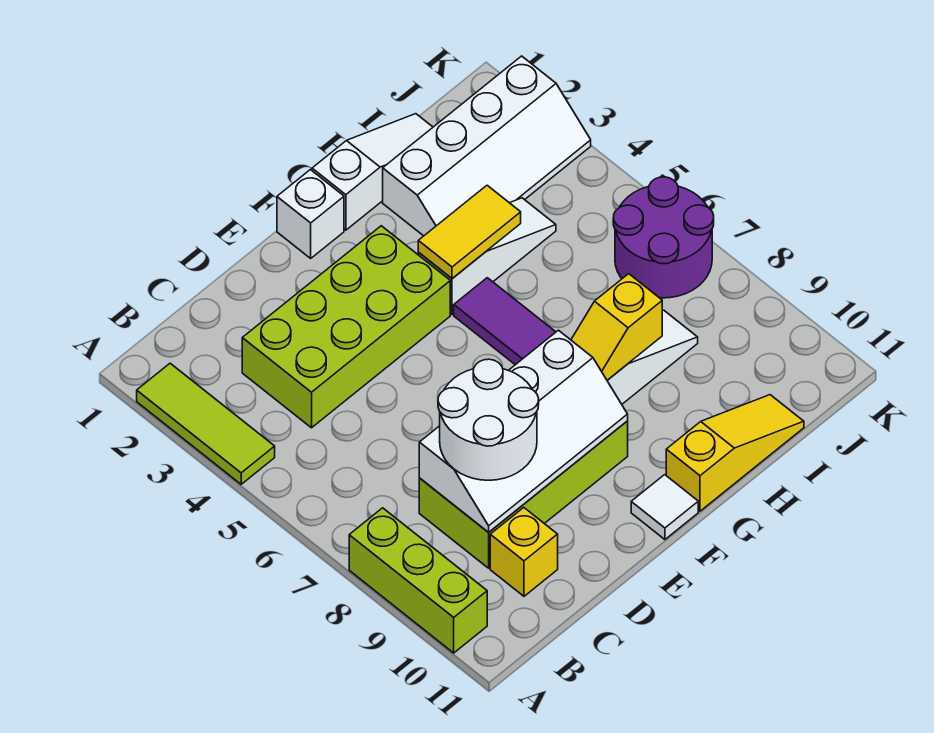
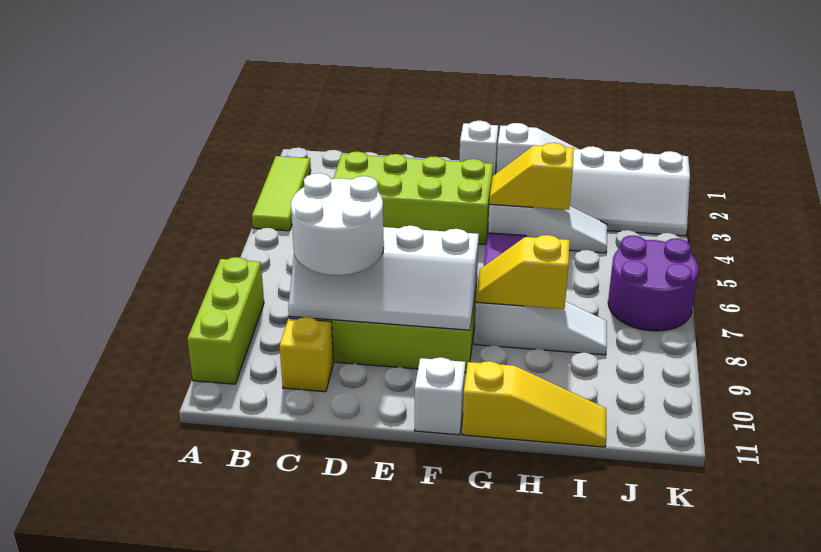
white tile F11 level 1 -> white brick F11 level 1
yellow tile G4:H4 level 2 -> yellow slope G4:H4 level 2 top H

